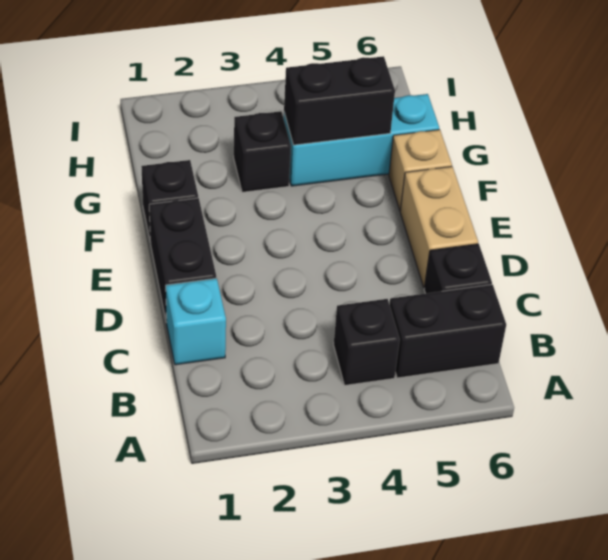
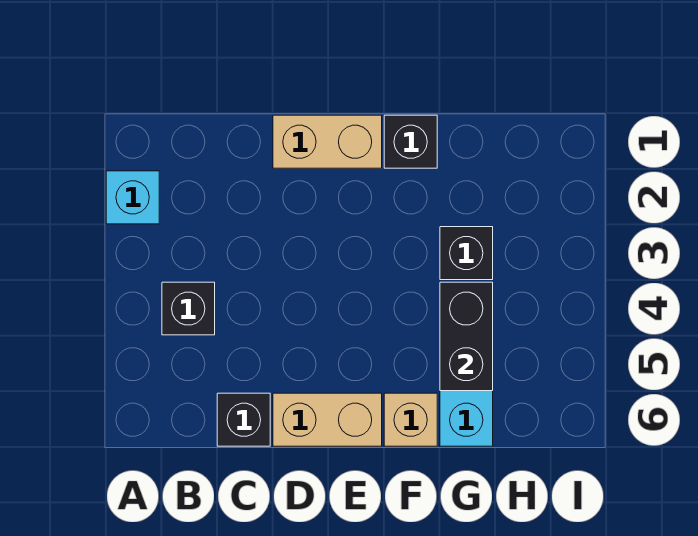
black brick B5:B6 level 1 -> none
cyan brick C1 level 1 -> cyan brick A2 level 1
black brick D1:E1 level 1 -> tan brick D1:E1 level 1

